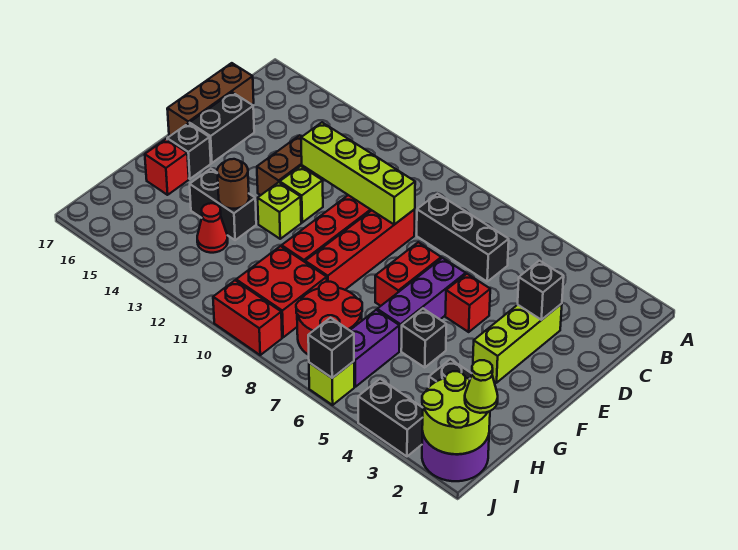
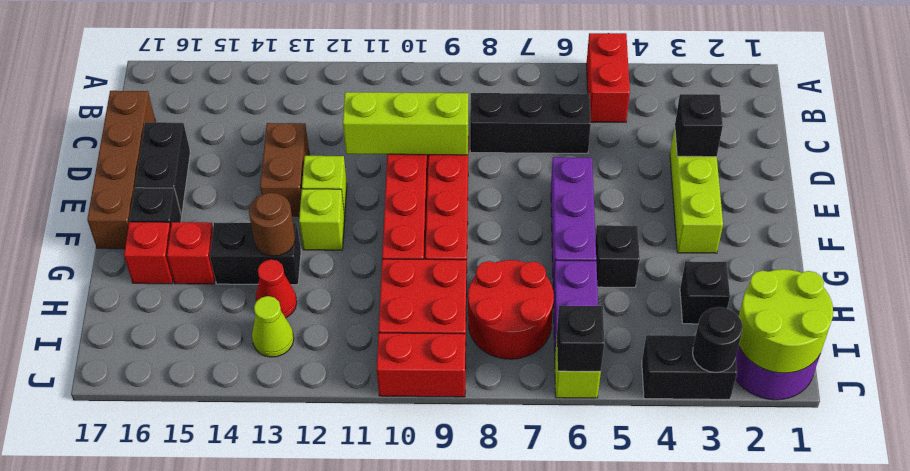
brown brick C17:E17 level 1 -> brown brick C17:F17 level 1
lime brick D9:D12 level 2 -> lime brick D9:D11 level 2
red brick E5 level 1 -> red brick G15 level 1
red brick E7:F7 level 1 -> red brick A5:B5 level 1
lime cone I1 level 3 -> lime cone I13 level 1
none -> black round brick J3 level 2

